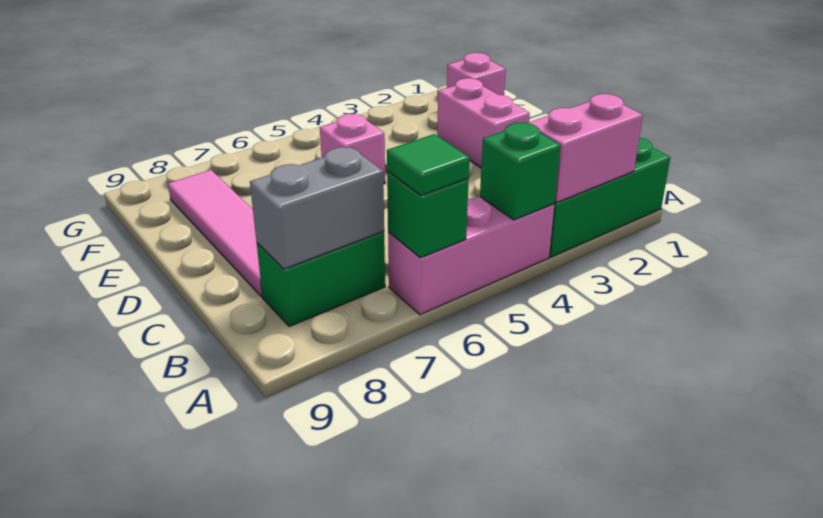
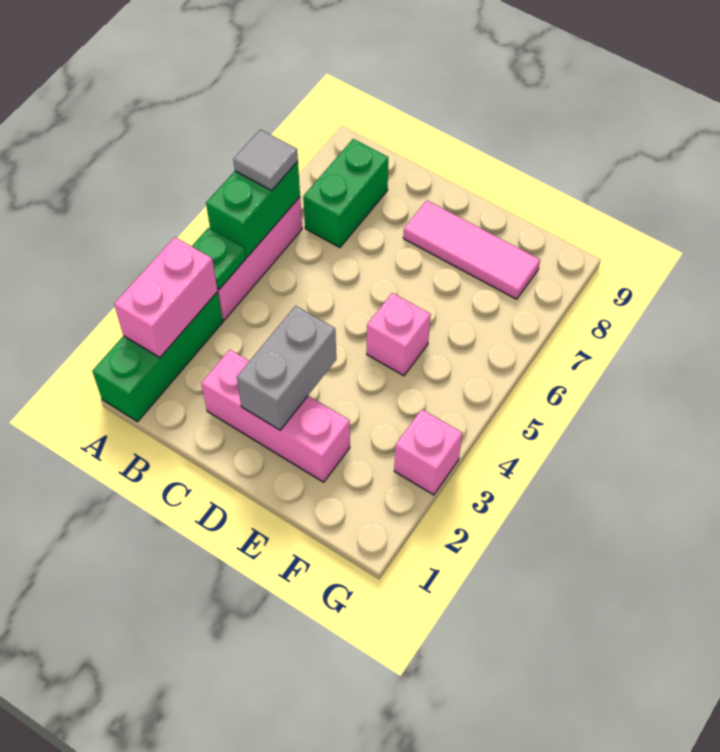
green brick A4 level 2 -> green plate A4 level 2
green brick A6 level 2 -> green brick A5:A6 level 2
green tile A6 level 3 -> grey tile A6 level 3
grey brick B7:B8 level 2 -> grey brick D2:D3 level 2
pink tile C8:F8 level 1 -> pink tile D8:F8 level 1
pink brick D2:E2 level 1 -> pink brick C2:E2 level 1
pink brick F1 level 1 -> pink brick G3 level 1

